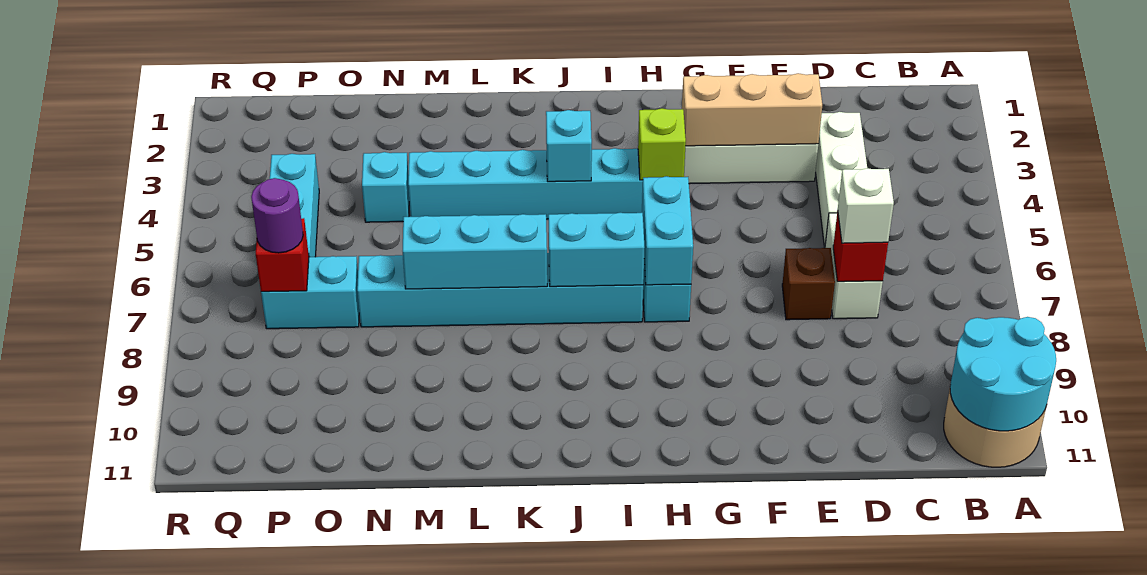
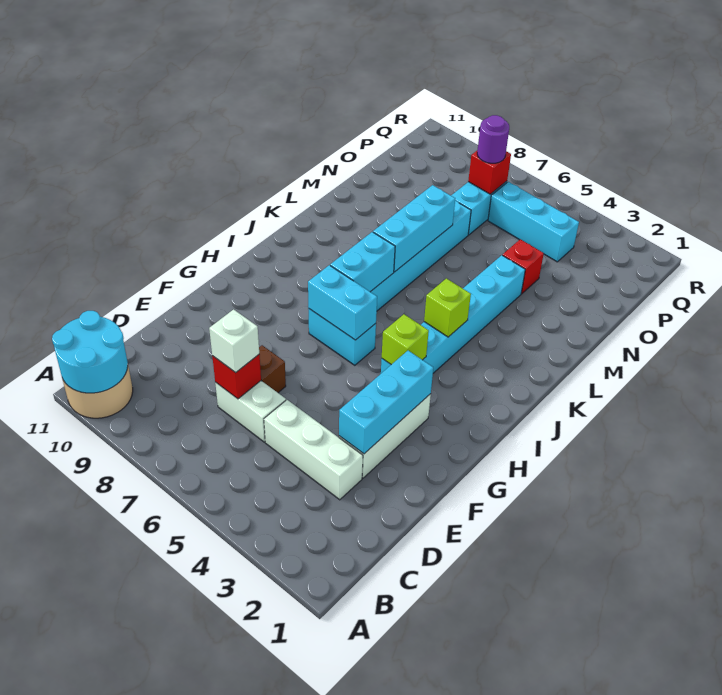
tan brick E3:G3 level 2 -> cyan brick E3:G3 level 2
cyan brick J4 level 2 -> lime brick J4 level 2
cyan brick N4 level 1 -> red brick N4 level 1

